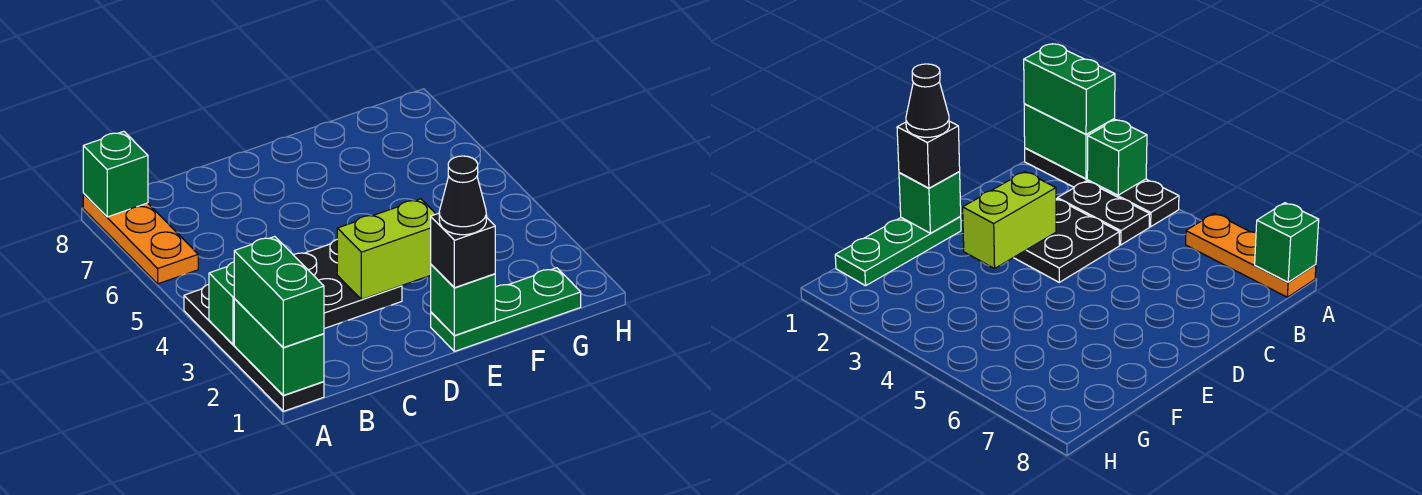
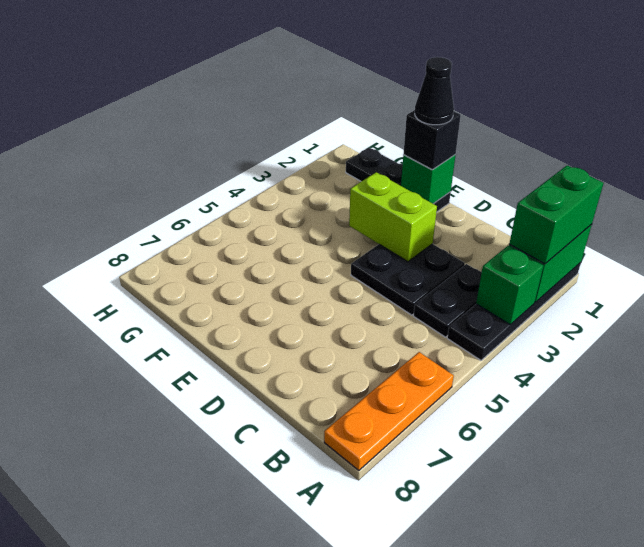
green brick A8 level 2 -> none
green plate E1:G1 level 1 -> black plate E1:G1 level 1

